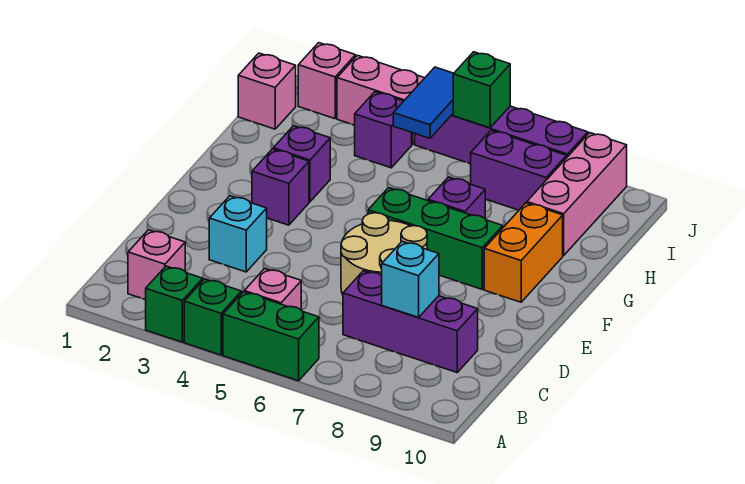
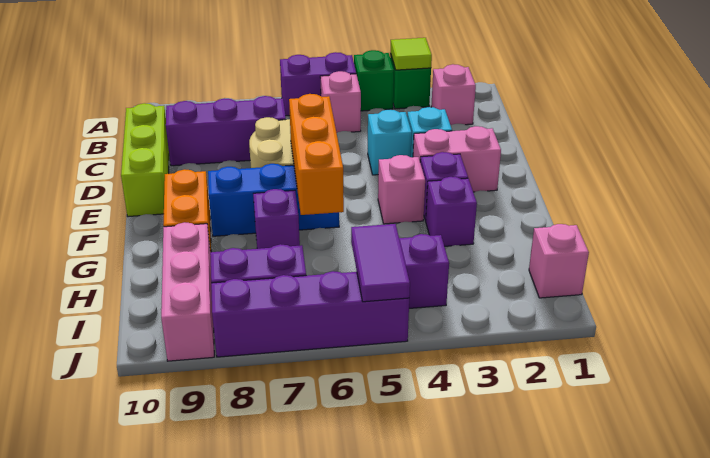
none -> lime tile A3 level 2
green brick A5:A6 level 1 -> purple brick A5:A6 level 1
cyan brick C8 level 2 -> cyan brick D4 level 1
none -> lime brick C10:E10 level 1
none -> orange brick E6:G6 level 2
green brick F6:F8 level 1 -> blue brick F6:F8 level 1
blue tile I5:J5 level 2 -> purple tile I5:J5 level 2
pink brick J2 level 1 -> pink brick F4 level 1
pink brick J3:J4 level 1 -> pink brick E2:E3 level 1
green brick J6 level 2 -> none

